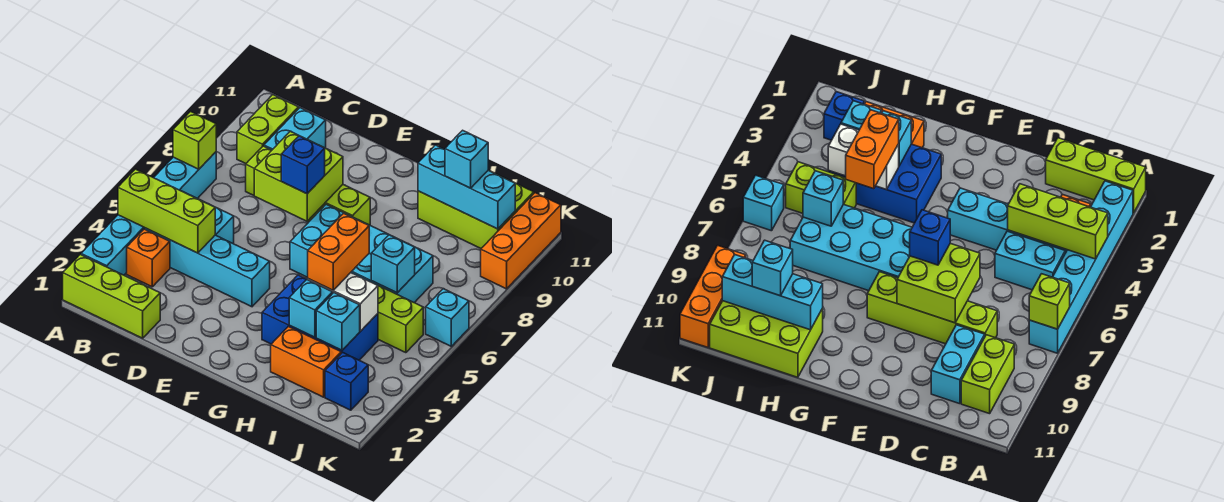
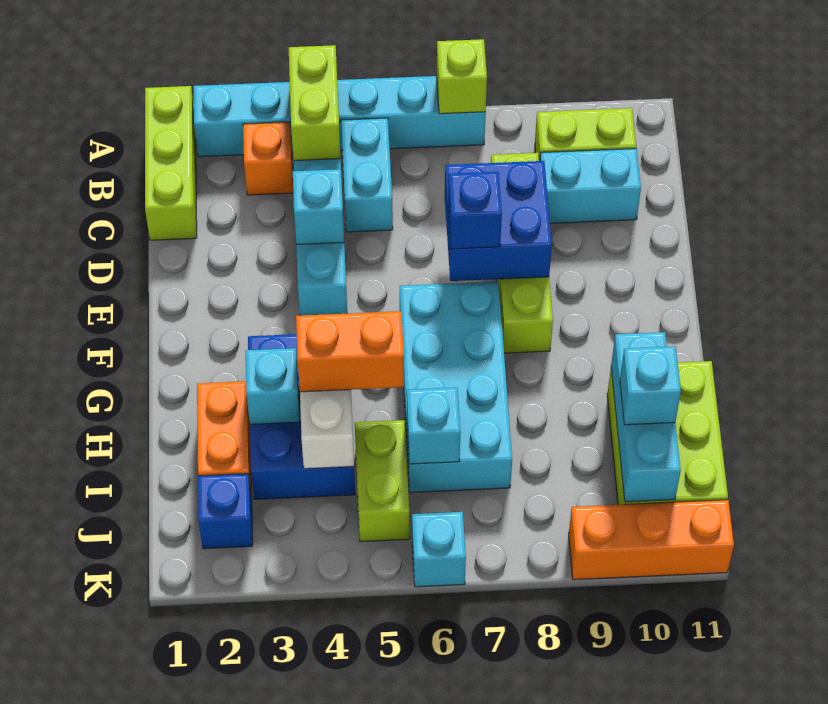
lime brick A4:C4 level 2 -> lime brick A4:B4 level 2
lime brick D7:E8 level 2 -> blue brick D7:E8 level 2
cyan brick I3 level 2 -> cyan brick D4 level 2

